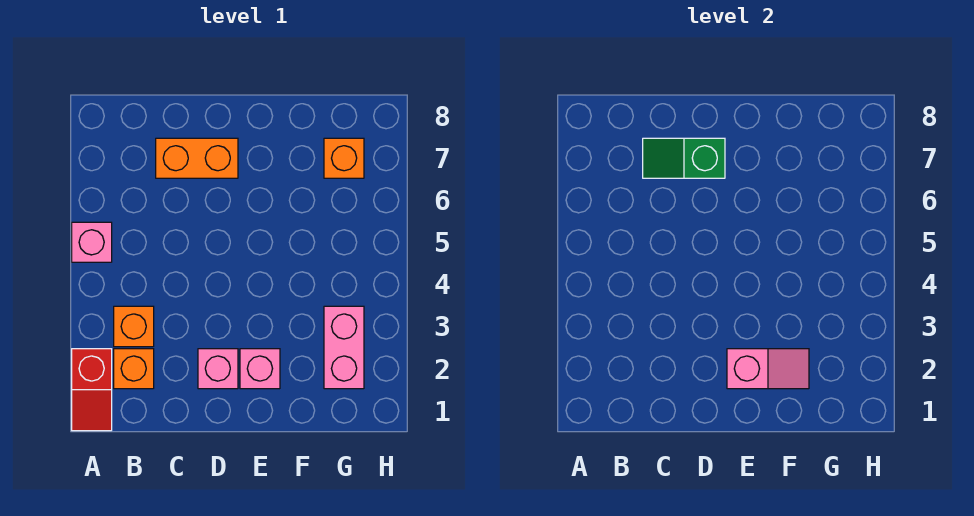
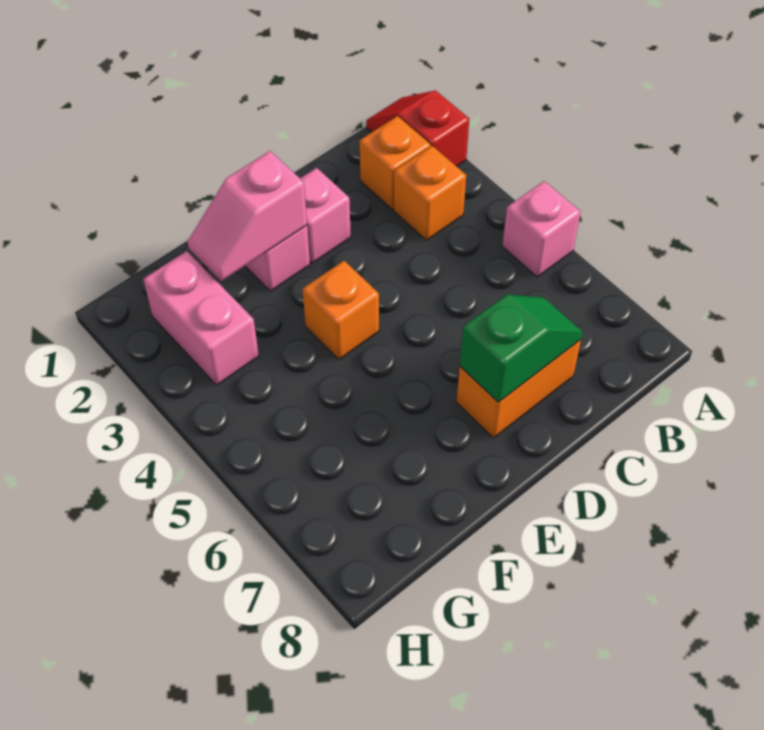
orange brick G7 level 1 -> orange brick E4 level 1

